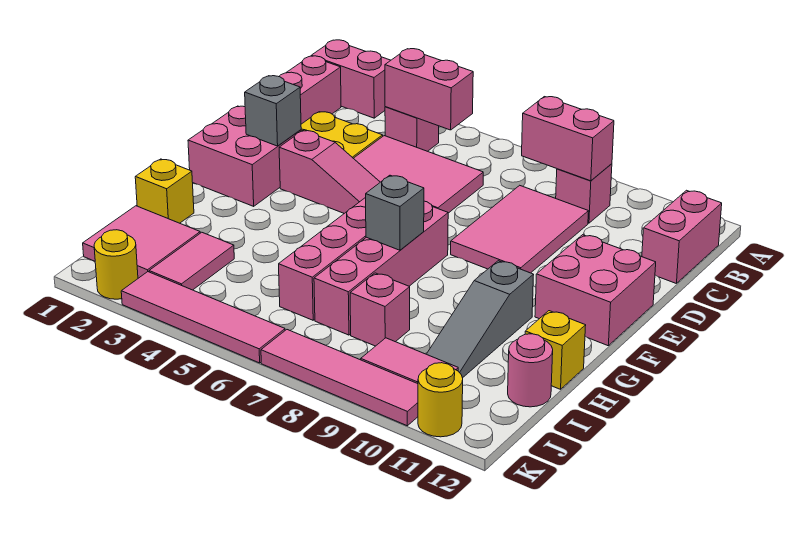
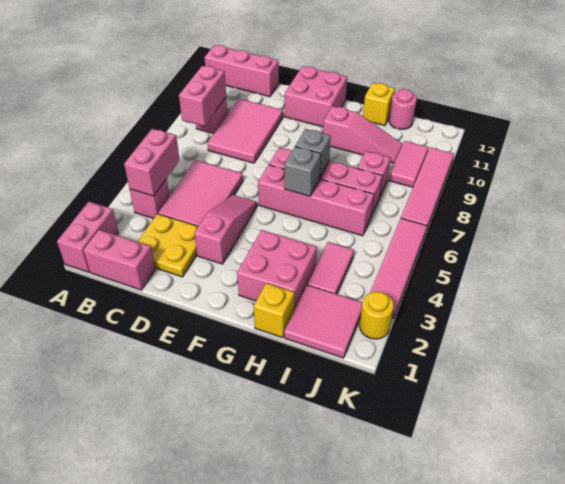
pink brick B12:C12 level 1 -> pink brick A12:C12 level 1
pink tile C8:E9 level 1 -> pink tile C8:D10 level 1
pink brick E1:F2 level 1 -> pink brick G2:H3 level 1
grey brick E2 level 2 -> grey brick G6 level 2
grey slope G10:I10 level 1 top G -> pink slope G10:I10 level 1 top G
pink tile I3:J3 level 1 -> pink tile I3:I4 level 1
yellow round brick K11 level 1 -> none

